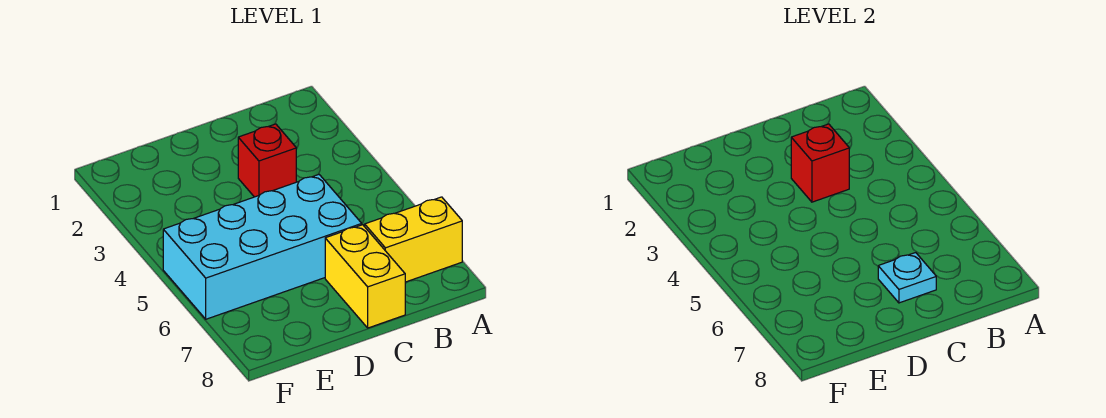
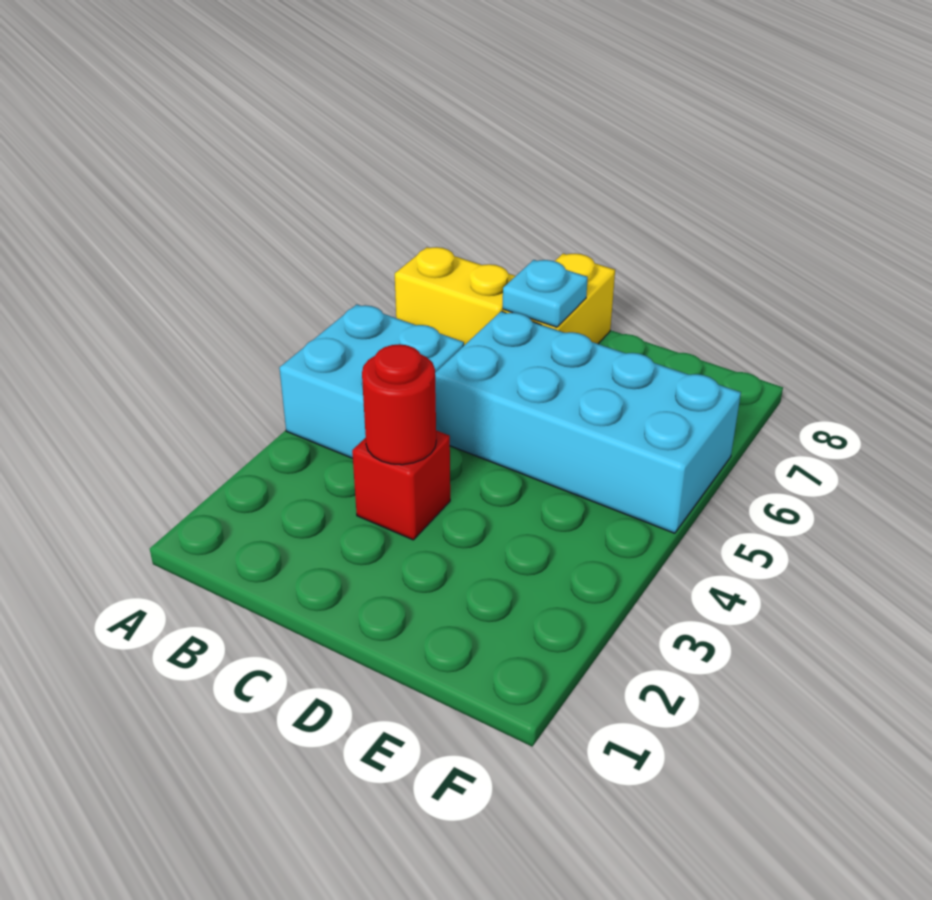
none -> cyan brick A4:B5 level 1
red brick C3 level 2 -> red round brick C3 level 2

